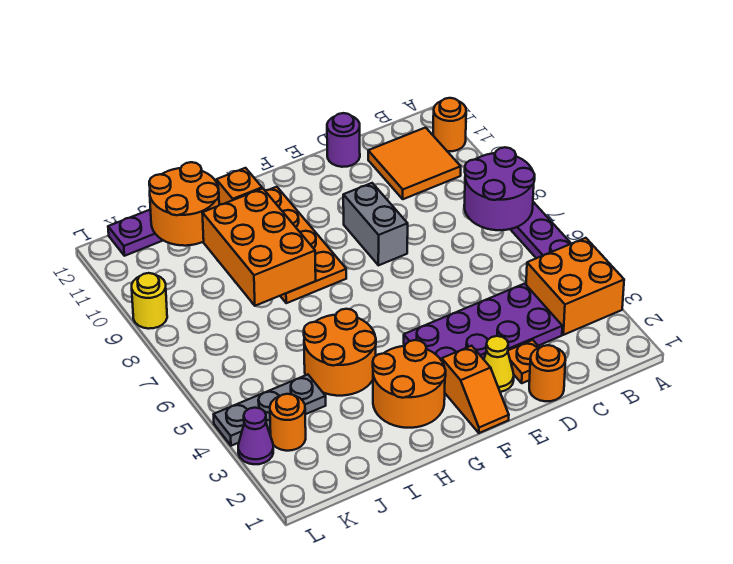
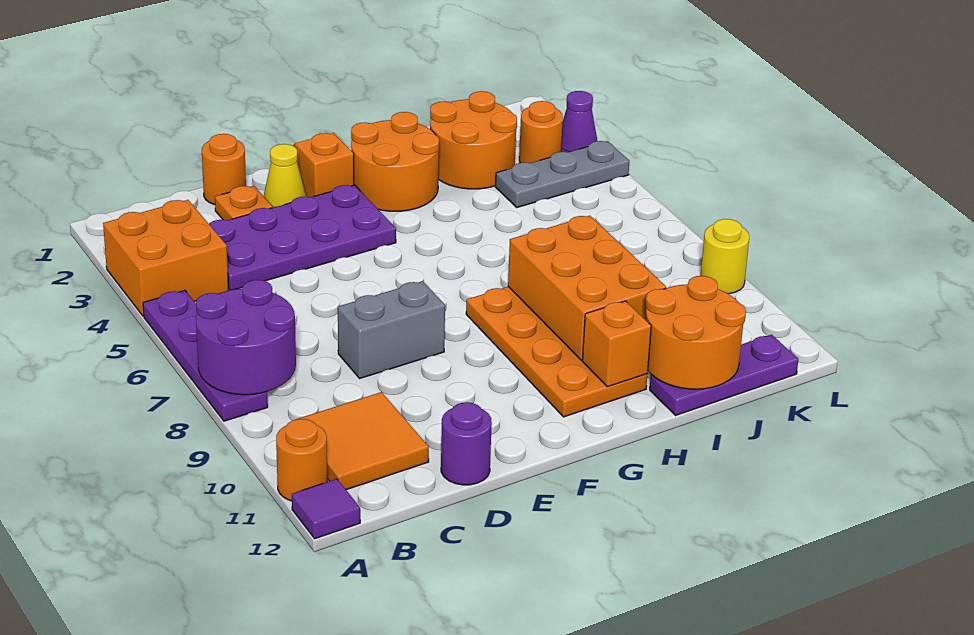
none -> purple tile A12 level 1
grey brick E8:E9 level 1 -> grey brick D8:E8 level 1
orange round brick H4:I5 level 1 -> orange round brick I2:J3 level 1

